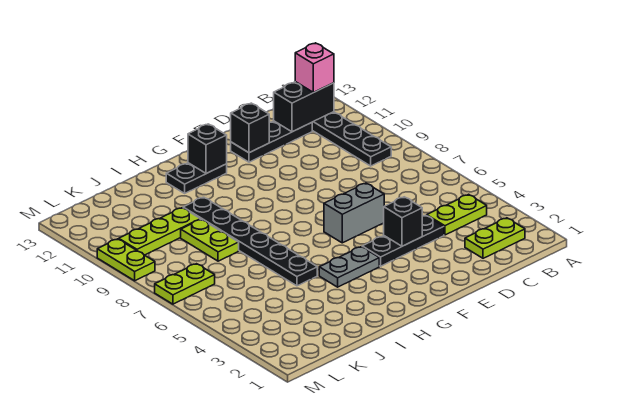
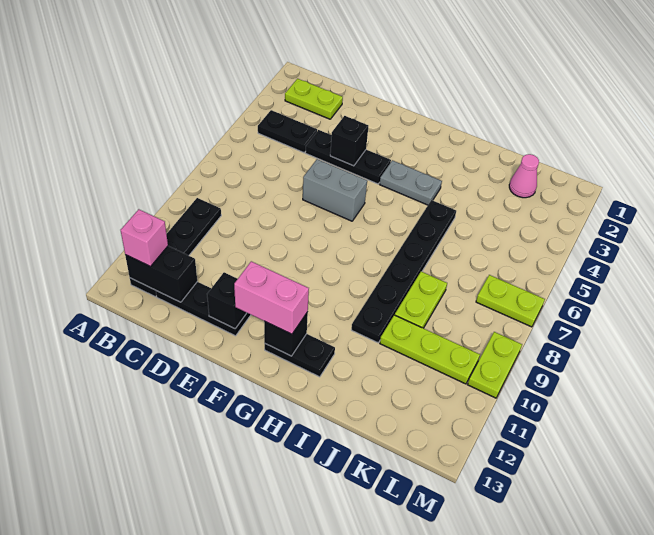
lime plate B4:C4 level 1 -> black plate B4:C4 level 1
none -> pink brick F12:G12 level 3
none -> pink cone K2 level 1

